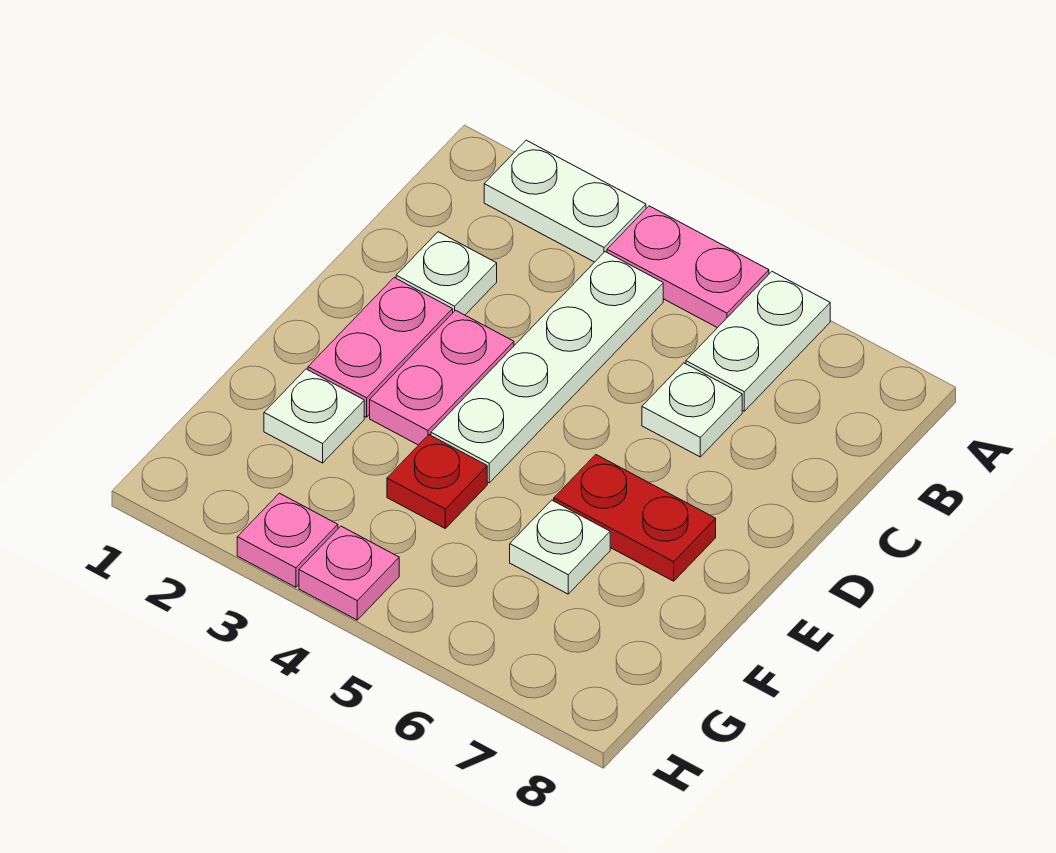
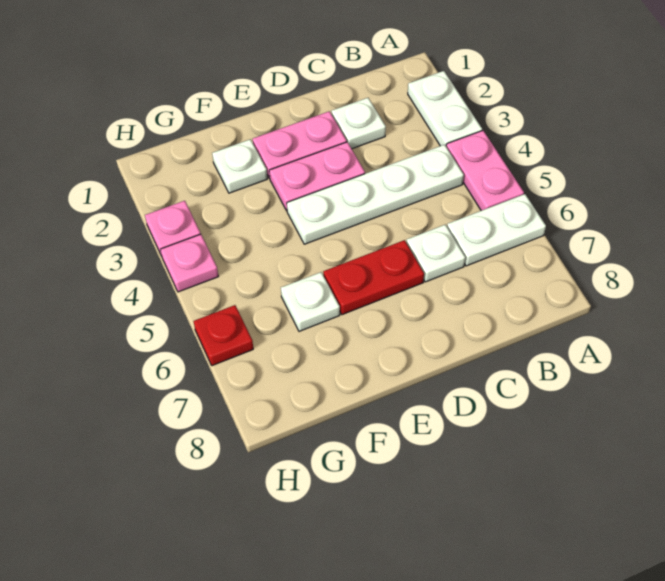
red plate E6:E7 level 1 -> red plate D6:E6 level 1
red plate F4 level 1 -> red plate H6 level 1

